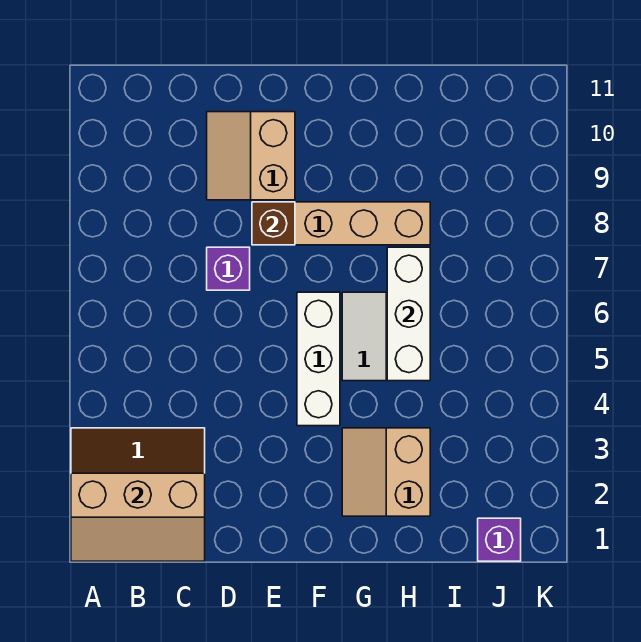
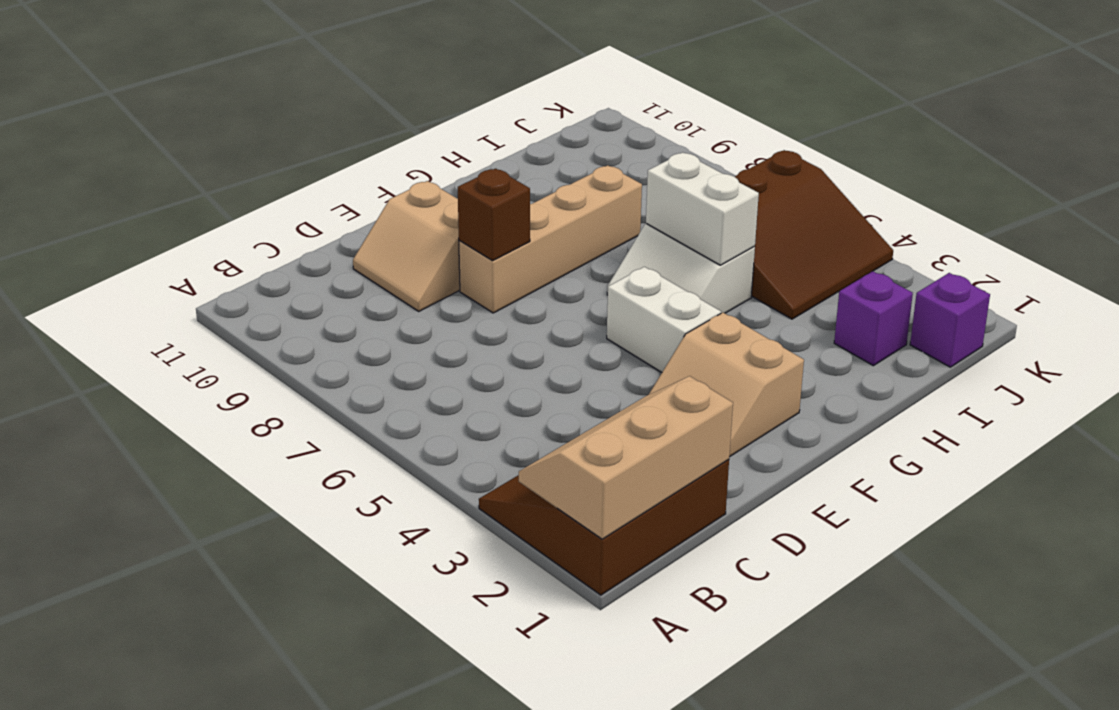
tan slope A1:C2 level 2 top 2 -> tan slope A1:C2 level 2 top 1
purple brick D7 level 1 -> purple brick I2 level 1
white brick F4:F6 level 1 -> white brick F4:F5 level 1
tan slope G2:H3 level 1 top H -> tan slope E2:F3 level 1 top F
white brick H5:H7 level 2 -> white brick H5:H6 level 2
none -> brown slope I4:K6 level 1 top 6

